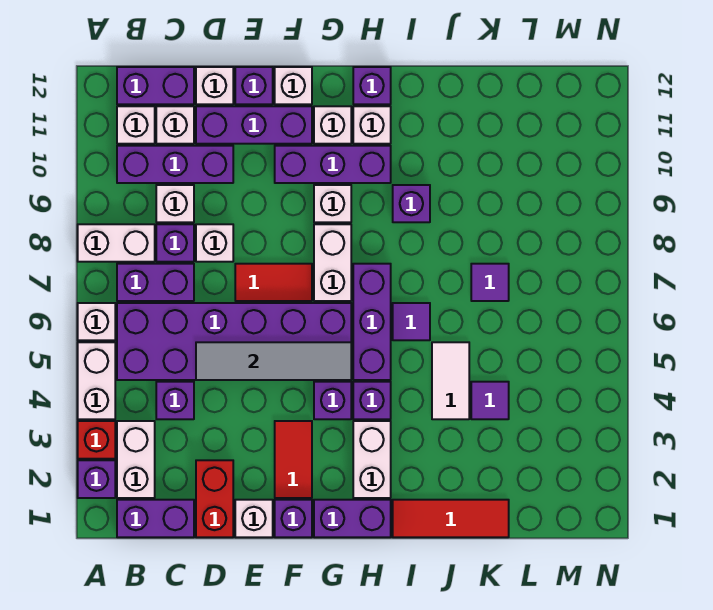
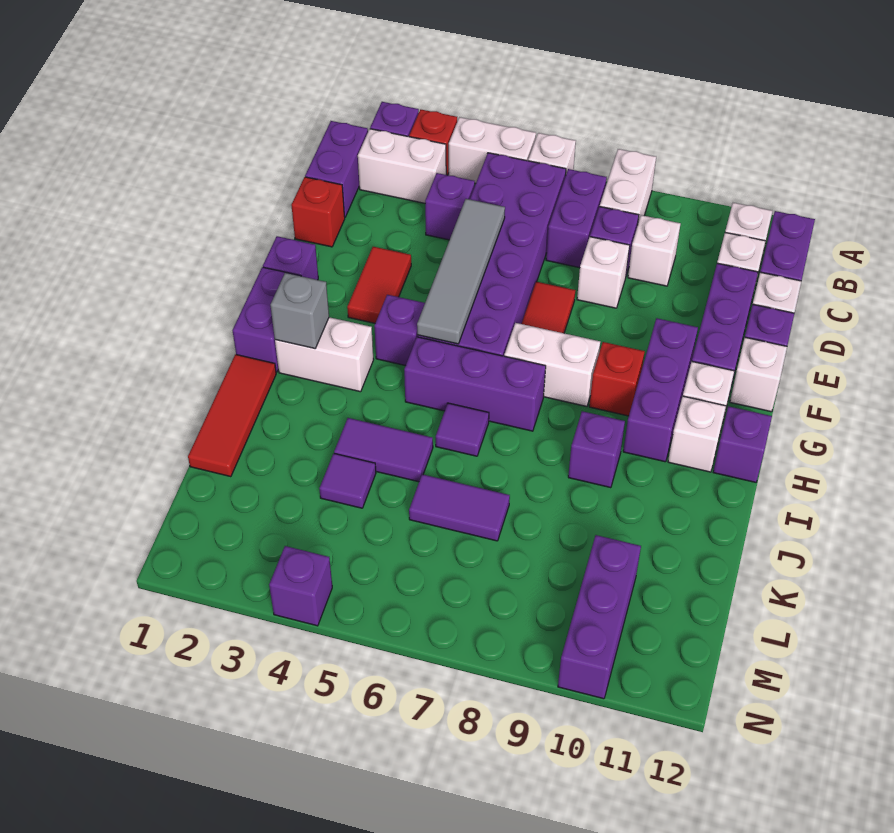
purple brick B10:D10 level 1 -> purple brick L10:N10 level 1
red brick D1:D2 level 1 -> red brick D1 level 1
white brick E1 level 1 -> none
red tile F2:F3 level 1 -> red tile E3:F3 level 1
white brick G9 level 1 -> red brick G9 level 1
none -> grey brick H2 level 2
purple brick H4 level 1 -> purple brick N4 level 1
white tile J4:J5 level 1 -> purple tile J4:J5 level 1
purple tile K7 level 1 -> purple tile K6:K7 level 1

